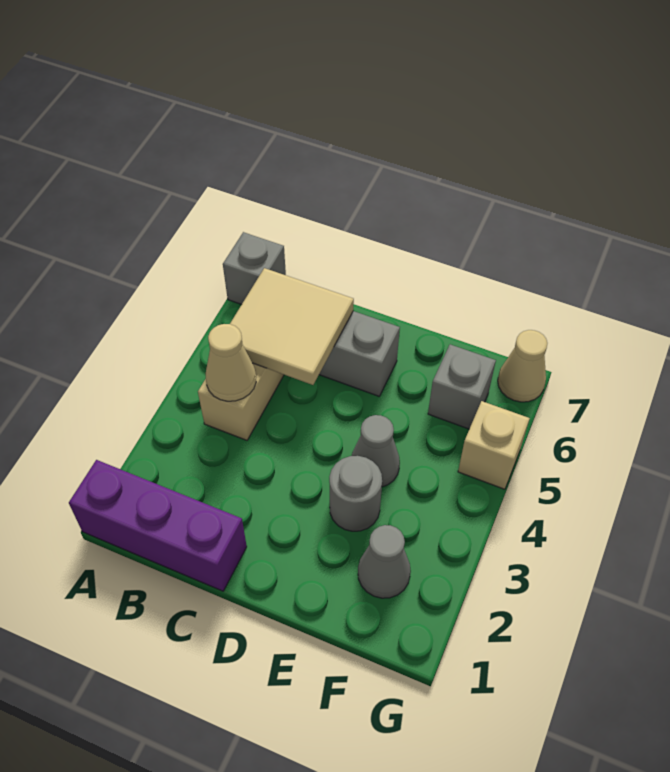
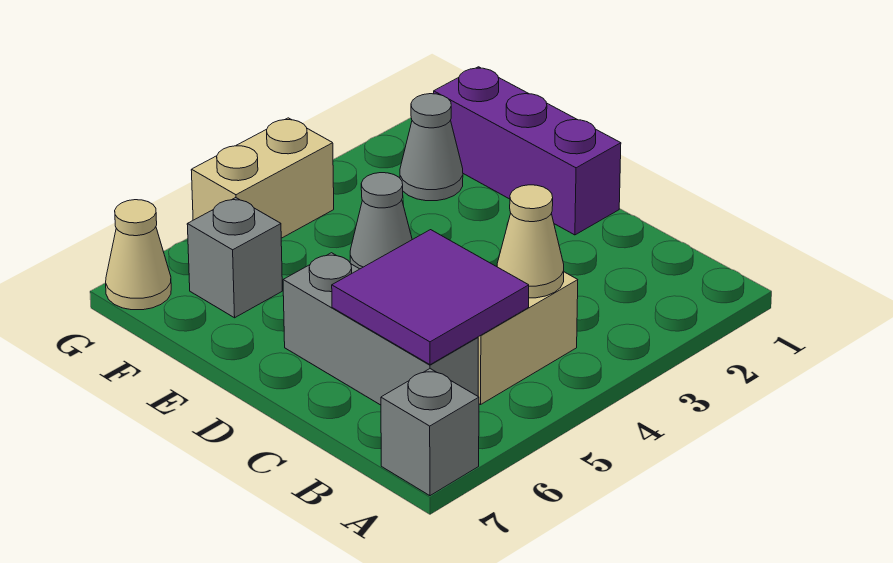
purple brick A1:C1 level 1 -> purple brick D1:F1 level 1
tan tile B5:C6 level 2 -> purple tile B5:C6 level 2
grey round brick E3 level 1 -> none
tan brick G5 level 1 -> tan brick G4:G5 level 1

